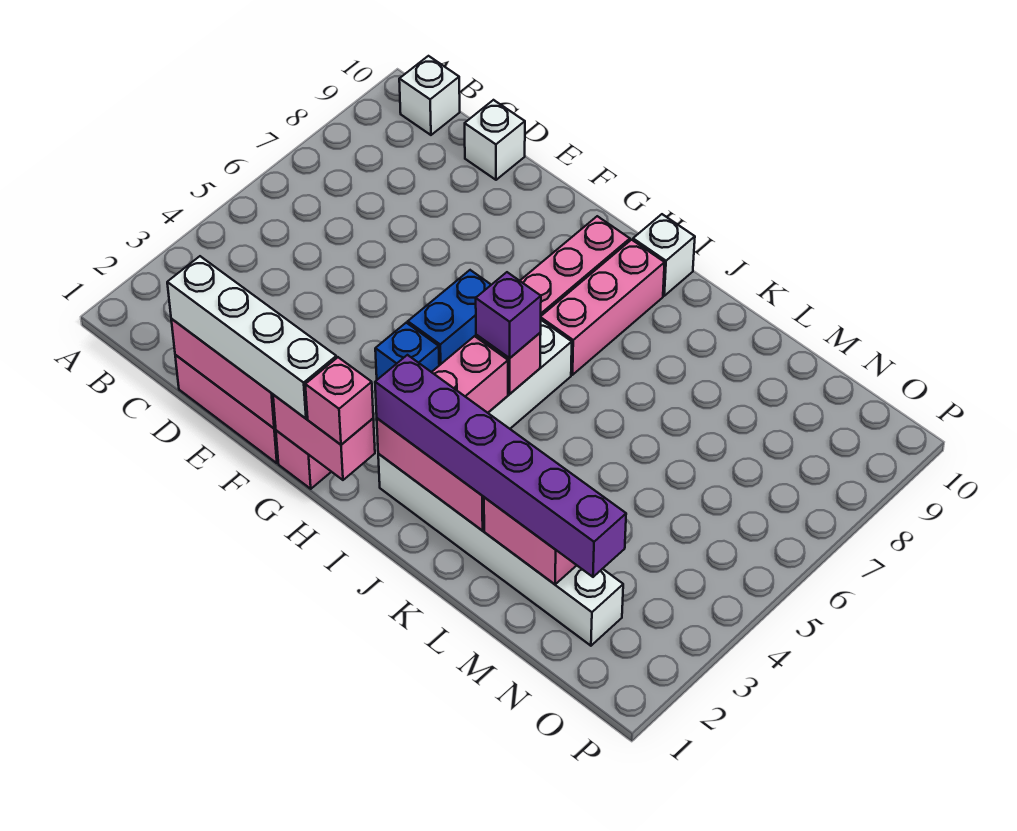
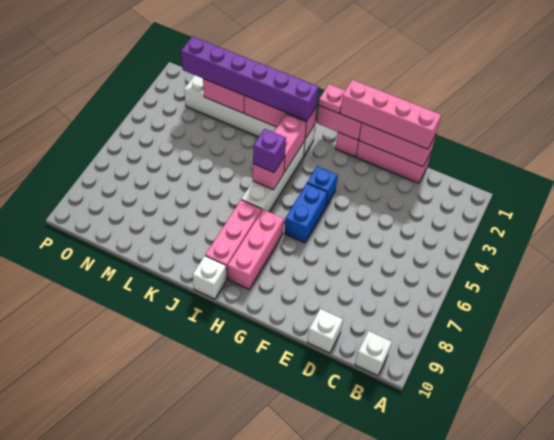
white brick D1:G1 level 3 -> pink brick D1:G1 level 3
pink brick H1 level 3 -> pink plate H1 level 3

